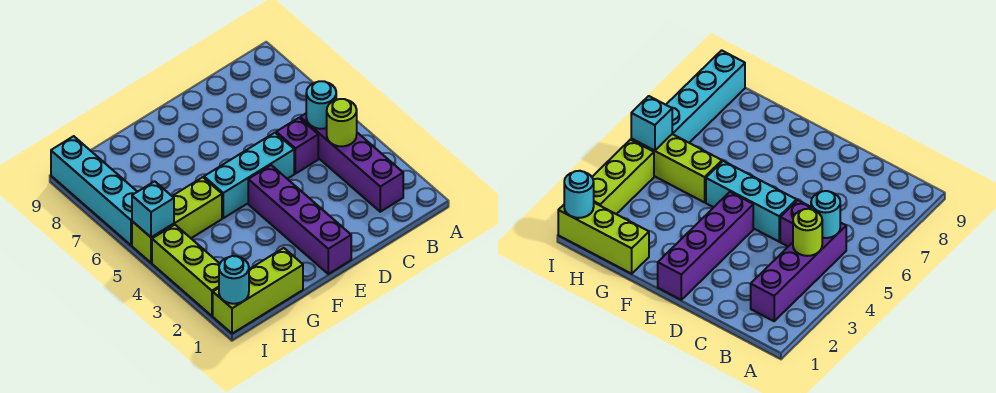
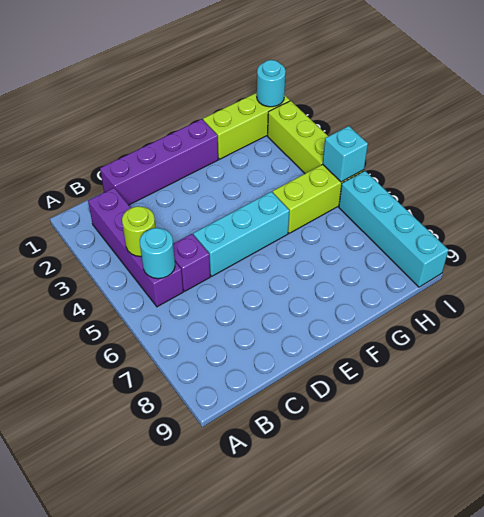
purple brick E1:E4 level 1 -> purple brick C1:F1 level 1

